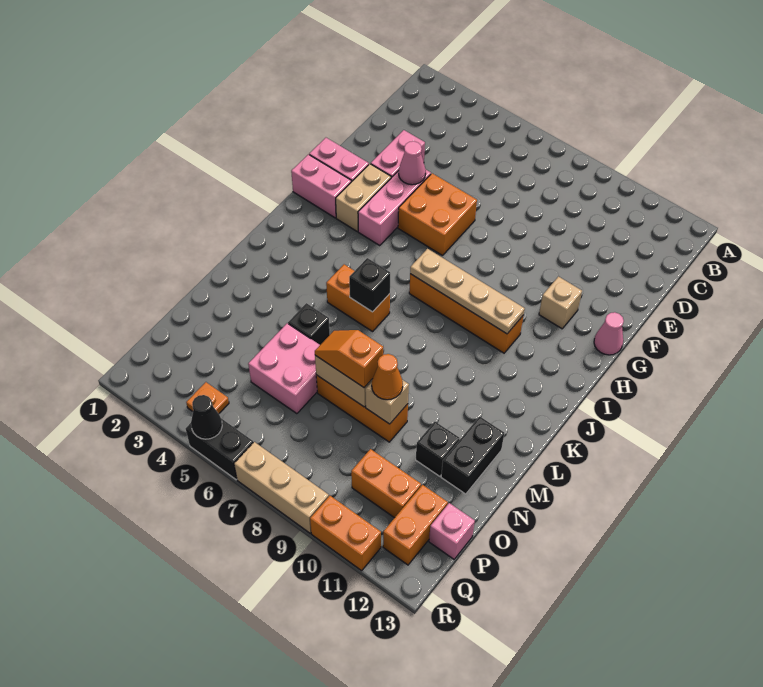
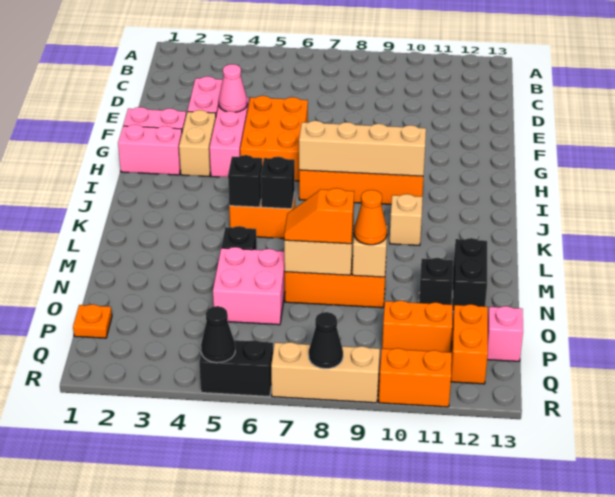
orange brick F5:G6 level 1 -> orange brick F5:H6 level 1
tan brick G11 level 1 -> tan brick K10 level 1
pink cone G13 level 1 -> none
tan plate I7:I10 level 2 -> tan brick I7:I10 level 2
none -> black brick K5 level 2
orange plate Q4 level 1 -> orange plate P1 level 1
none -> black cone R8 level 2

